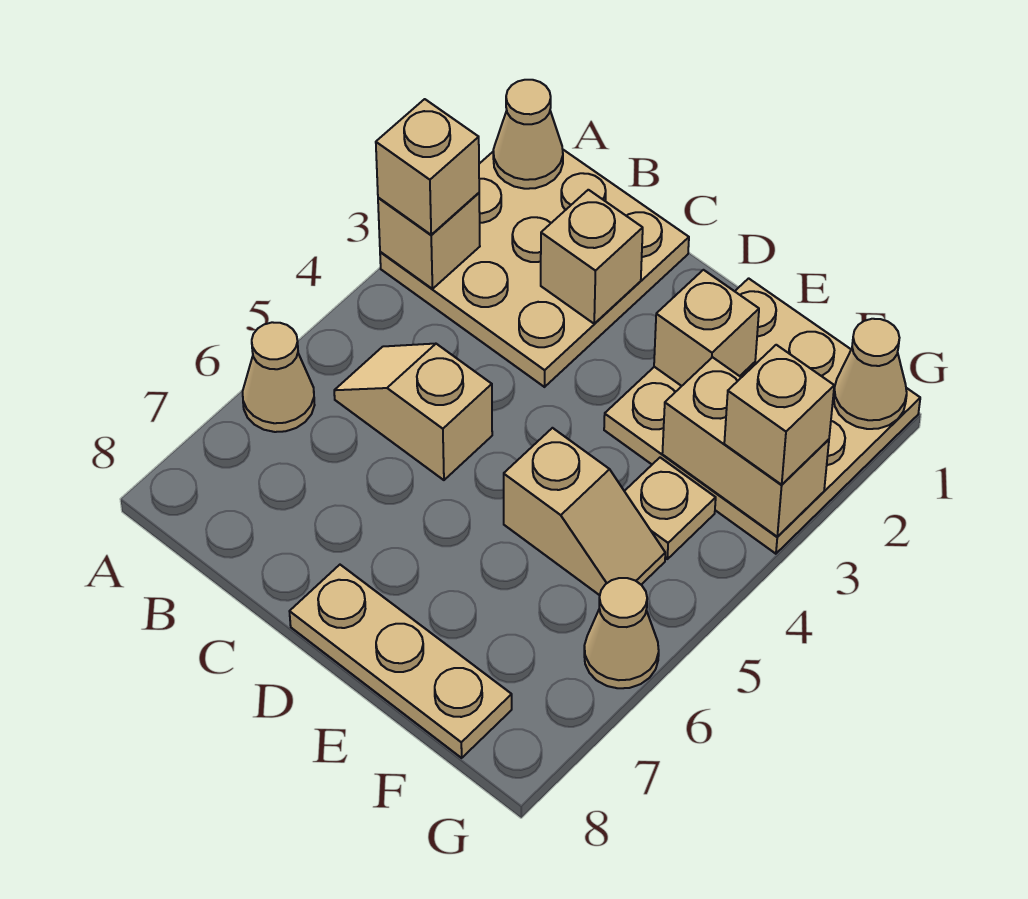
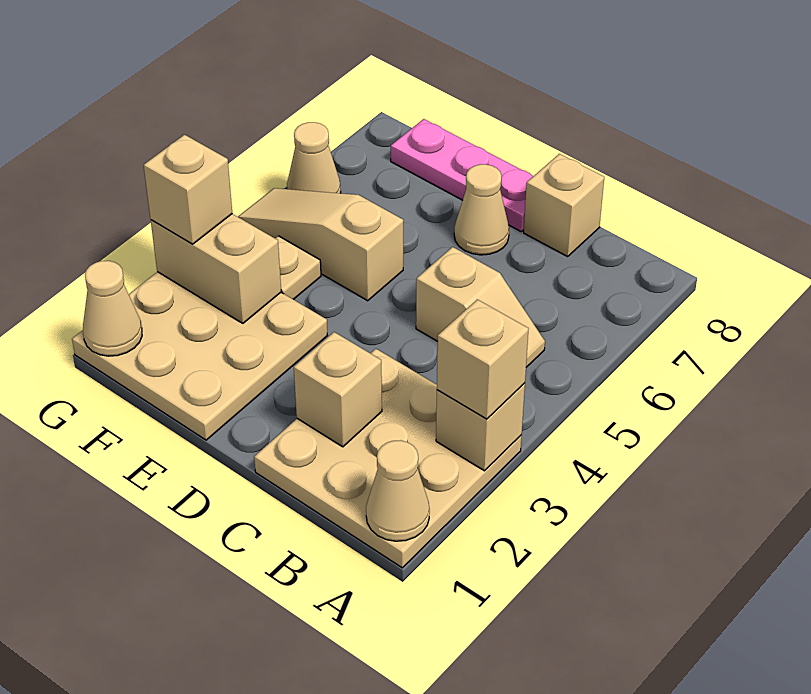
tan cone A6 level 1 -> tan cone D7 level 1
tan plate D8:F8 level 1 -> pink plate D8:F8 level 1
tan brick E2 level 2 -> tan brick C8 level 1
tan slope E5:F5 level 1 top E -> tan slope E5:G5 level 1 top E

